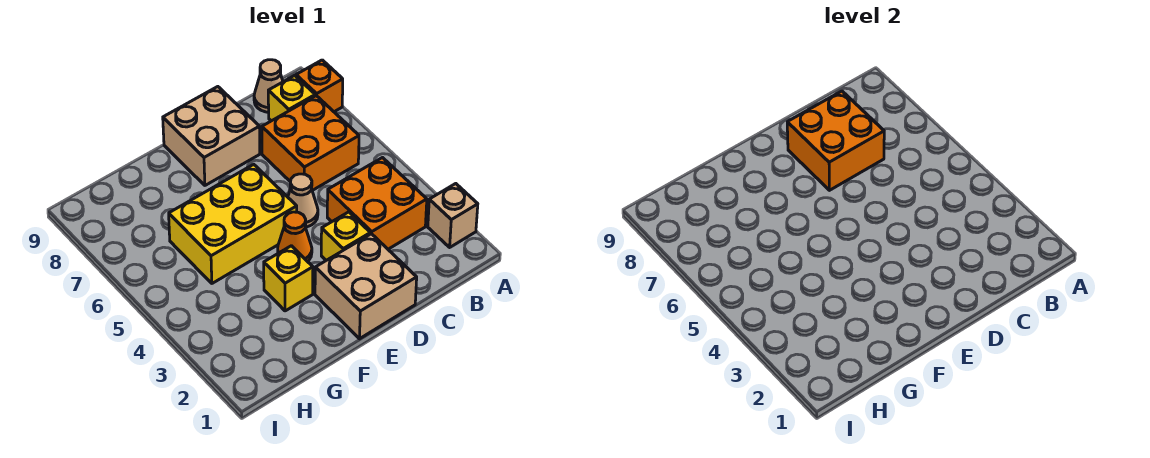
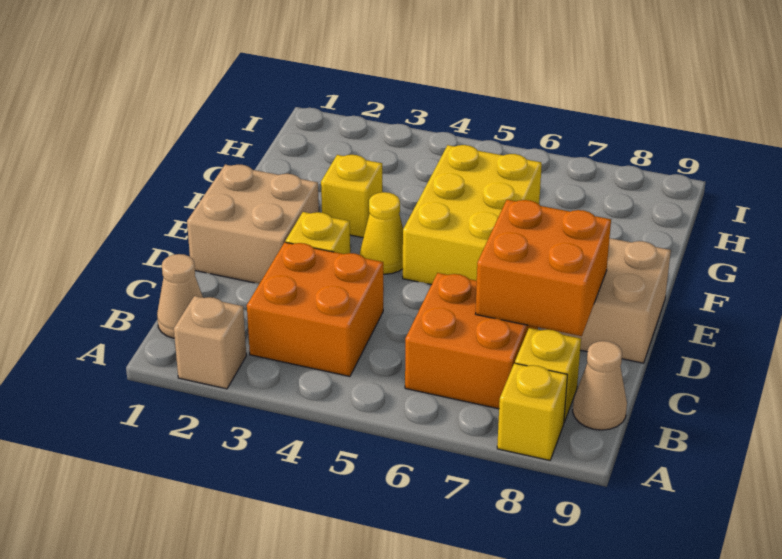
orange brick A8 level 1 -> yellow brick A8 level 1
tan cone D5 level 1 -> tan cone B1 level 1
orange cone E4 level 1 -> yellow cone E4 level 1

